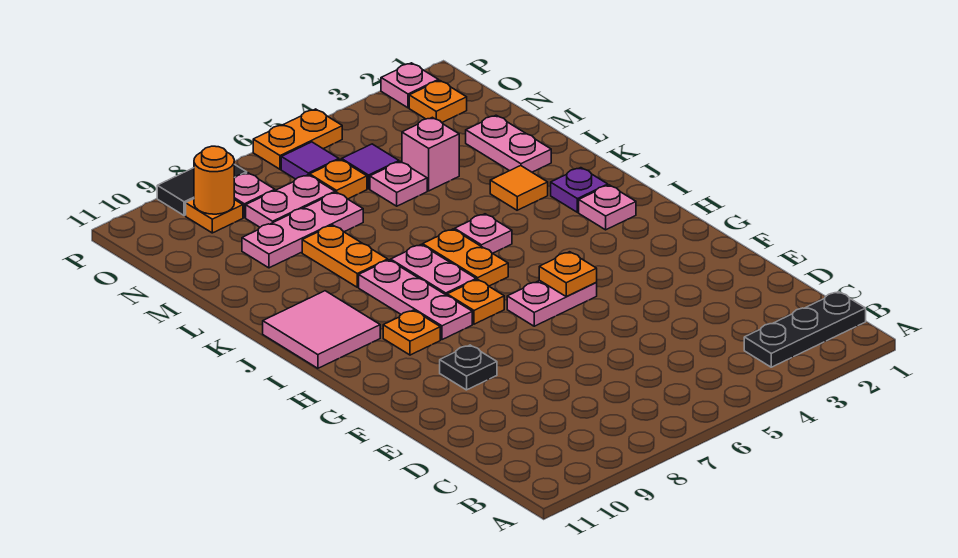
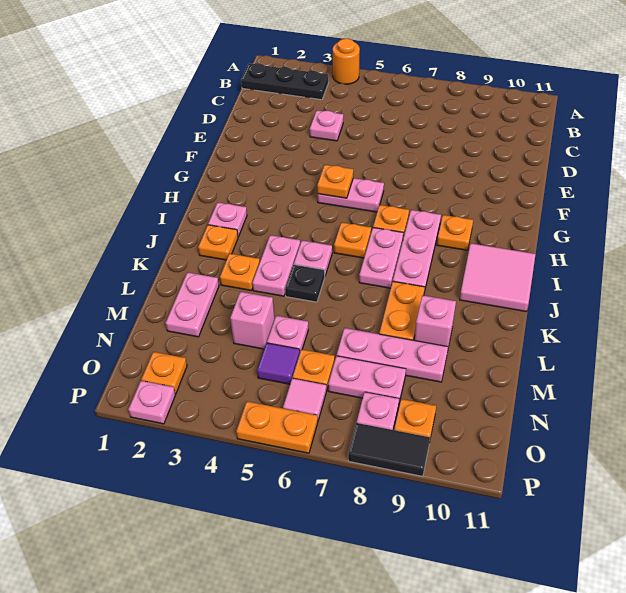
none -> pink plate D4 level 1
black plate F9 level 1 -> black plate K5 level 1
orange plate I6:J6 level 1 -> orange plate I6 level 1
purple plate J2 level 1 -> orange plate J2 level 1
none -> pink plate J4:K4 level 1
orange tile K3 level 1 -> orange plate K3 level 1
none -> pink brick L9 level 1
purple tile O6 level 1 -> pink tile O6 level 1
orange round brick O9 level 2 -> orange round brick A4 level 1

